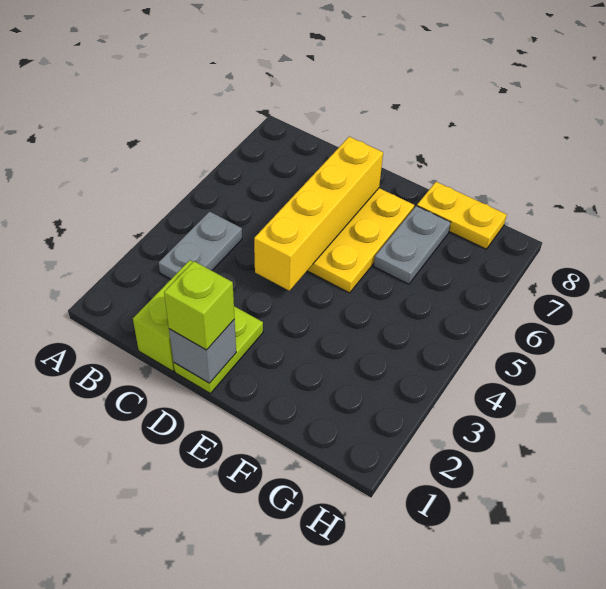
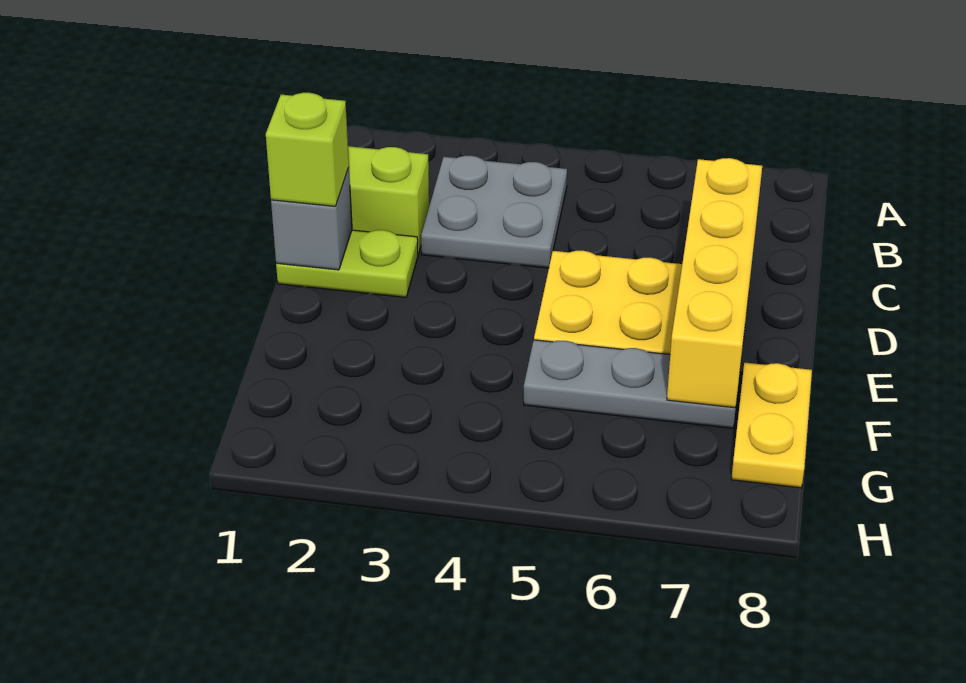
grey plate B3:B4 level 1 -> grey plate B3:C4 level 1
yellow brick D4:D7 level 2 -> yellow brick C7:F7 level 2
grey plate F6:F7 level 1 -> grey plate F5:F7 level 1

